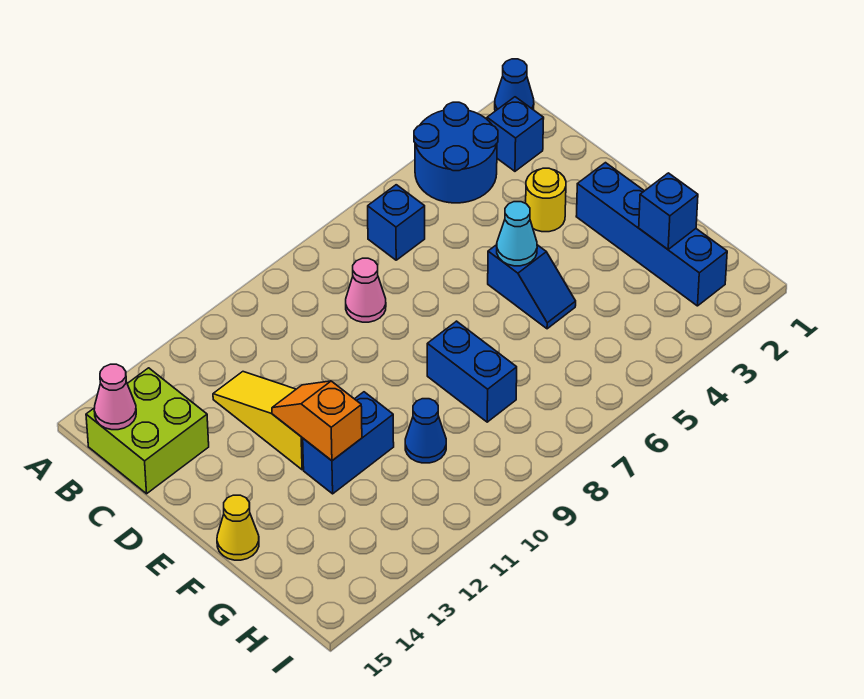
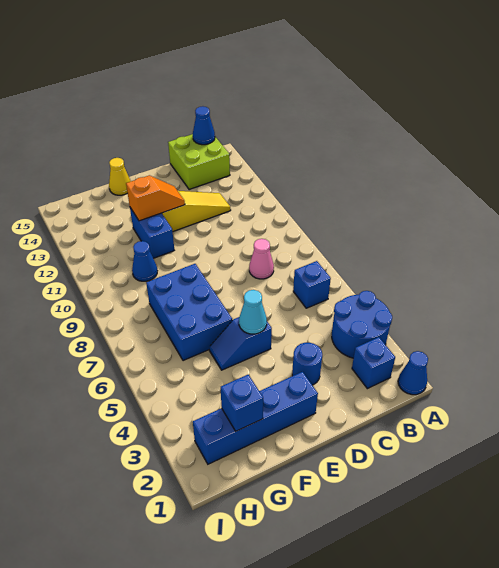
pink cone B15 level 2 -> blue cone B15 level 2
yellow round brick D3 level 1 -> blue round brick D3 level 1
blue brick F8:G8 level 1 -> blue brick F6:G8 level 1

